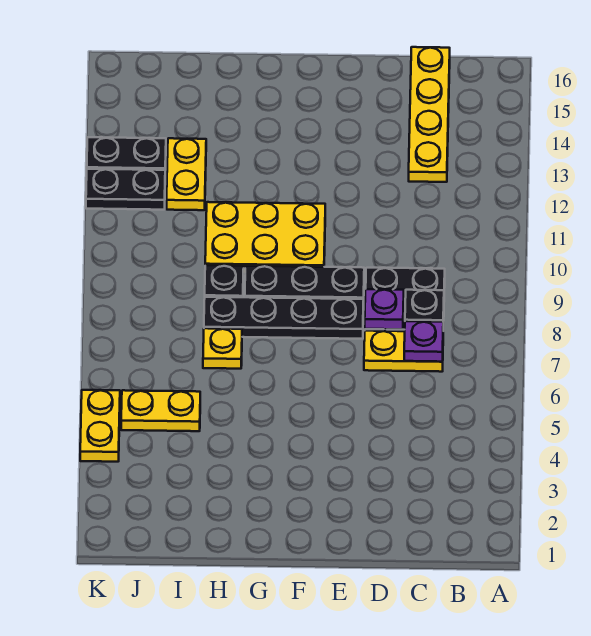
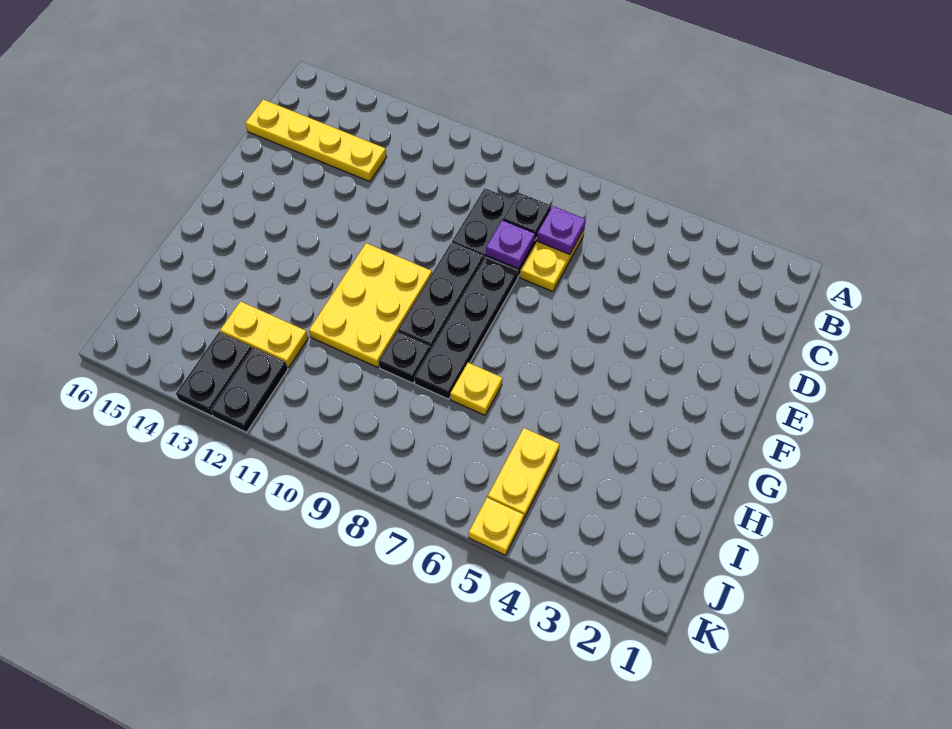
yellow plate K4:K5 level 1 -> yellow plate K5 level 1

